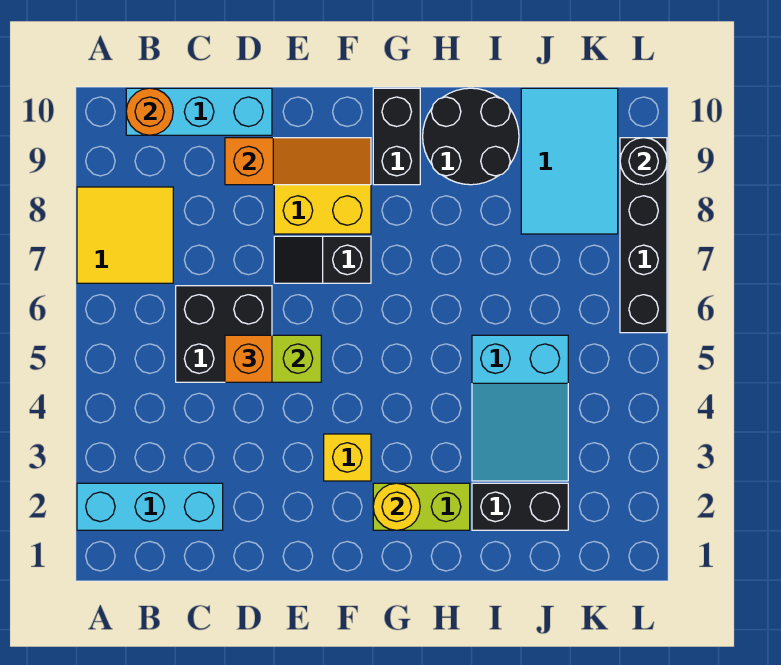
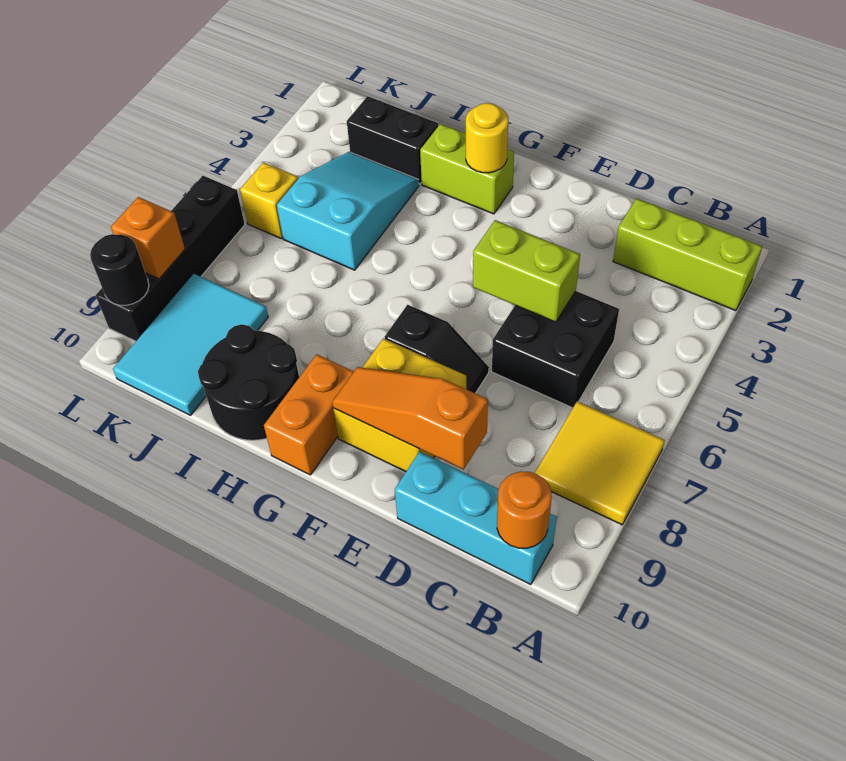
cyan brick A2:C2 level 1 -> lime brick A2:C2 level 1
orange brick D5 level 3 -> orange brick L8 level 2
yellow brick F3 level 1 -> yellow brick K5 level 1
black brick G9:G10 level 1 -> orange brick G9:G10 level 1

